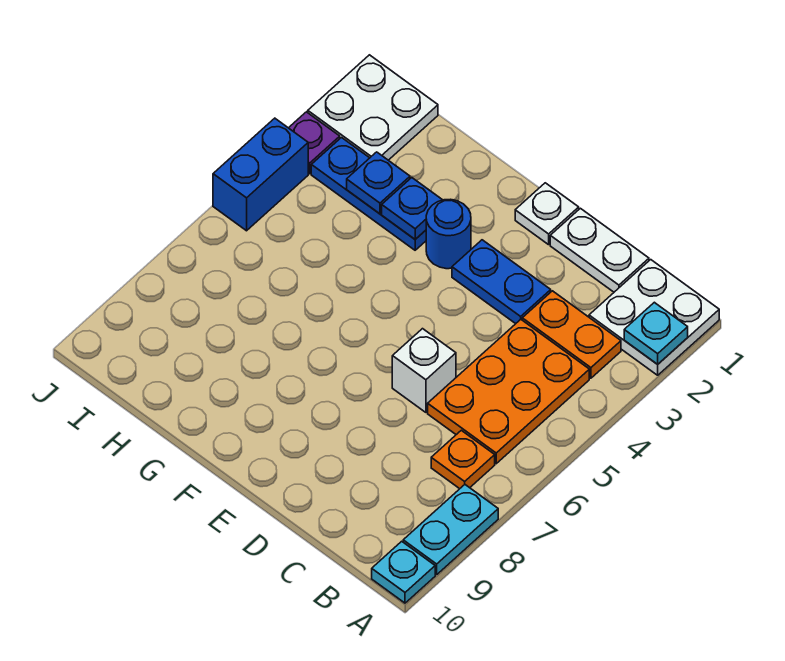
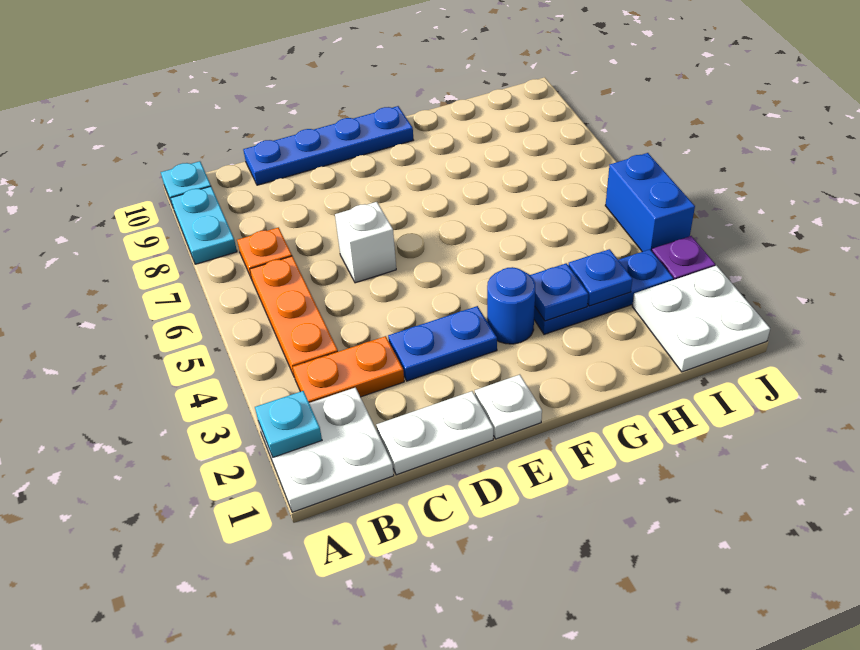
orange plate B4:C6 level 1 -> orange plate B4:B6 level 1
none -> blue plate C10:F10 level 1

